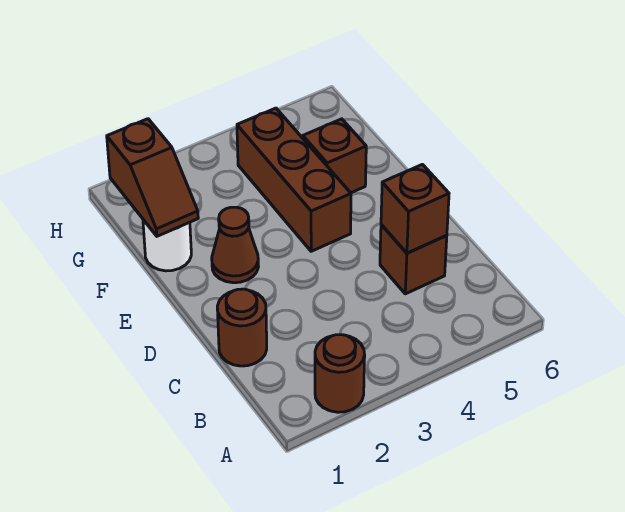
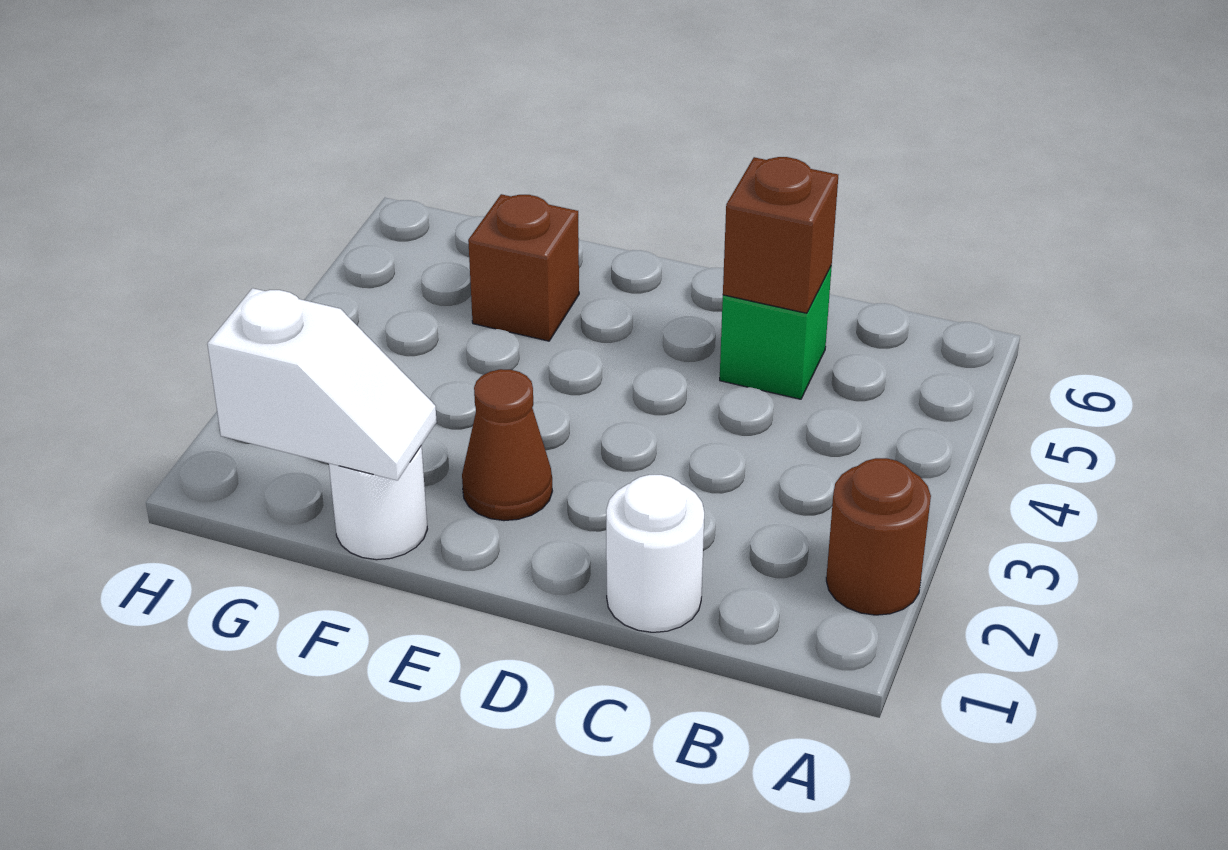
brown round brick C1 level 1 -> white round brick C1 level 1
brown brick C5 level 1 -> green brick C5 level 1
brown brick E4:G4 level 1 -> none
brown slope F1:G1 level 2 top G -> white slope F1:G1 level 2 top G

